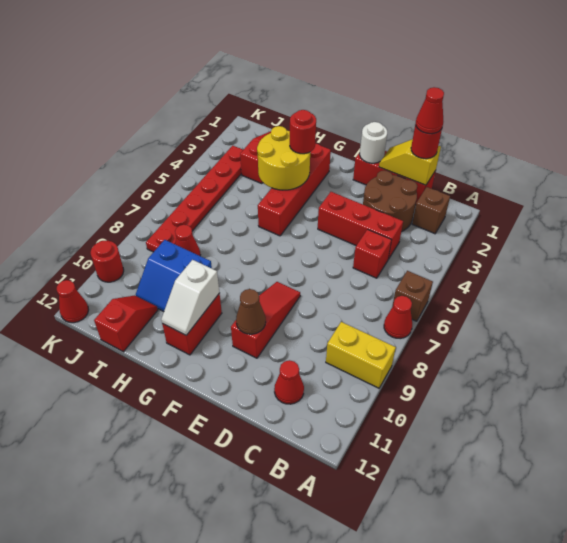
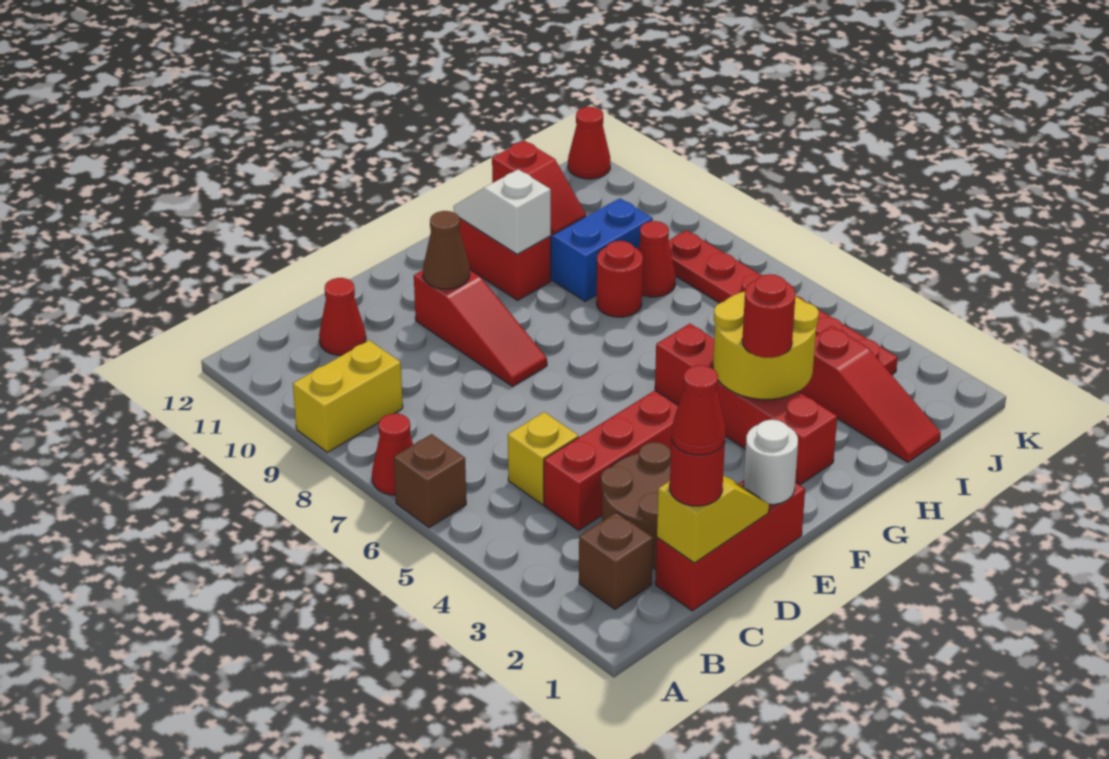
red brick C5 level 1 -> yellow brick C5 level 1
red round brick K10 level 1 -> red round brick H8 level 1

